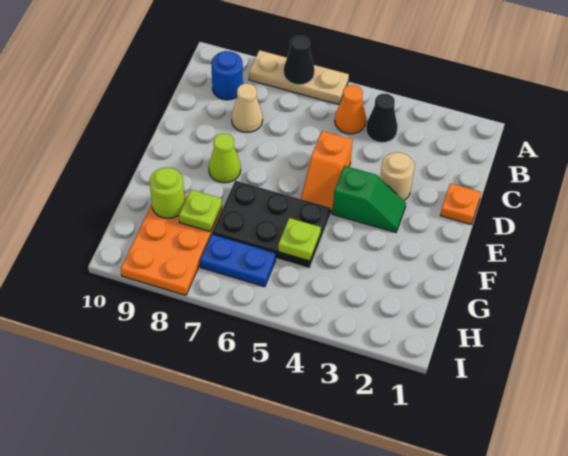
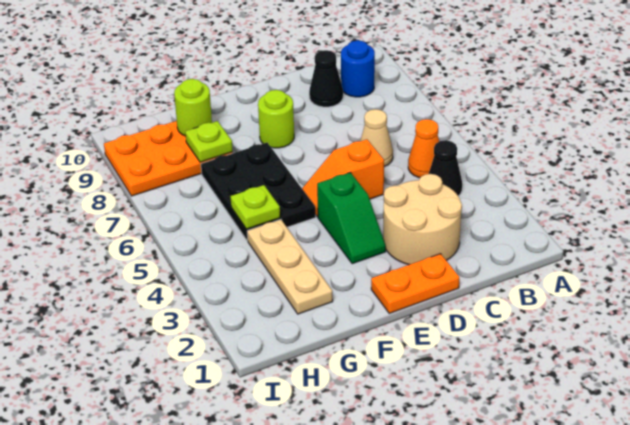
tan plate A6:A8 level 1 -> tan plate G2:G4 level 1
black cone A7 level 2 -> black cone C9 level 1
tan cone C8 level 1 -> tan cone C6 level 1
orange plate D1 level 1 -> orange plate D1:E1 level 1
tan round brick D3 level 1 -> tan round brick C2:D3 level 1
lime cone E8 level 1 -> lime round brick E8 level 1
blue plate H6:H7 level 1 -> none

